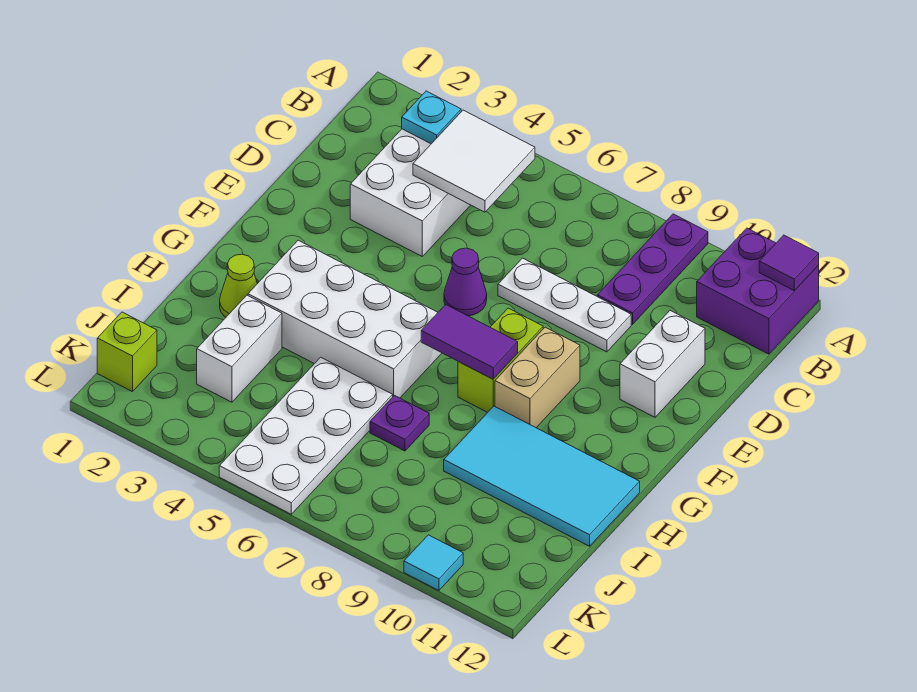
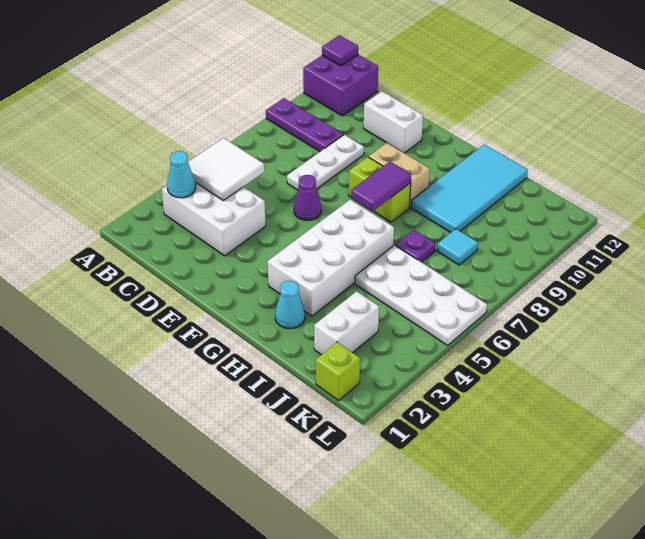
cyan plate B3 level 2 -> cyan cone B3 level 2
lime cone H2 level 1 -> cyan cone H2 level 1
white brick I3:J3 level 1 -> white brick J2:J3 level 1
cyan tile L10 level 1 -> cyan tile J8 level 1

